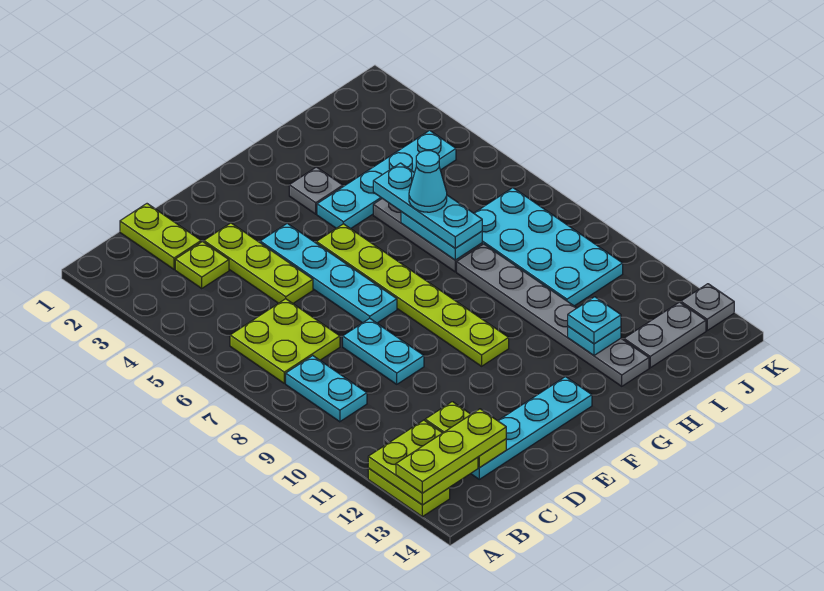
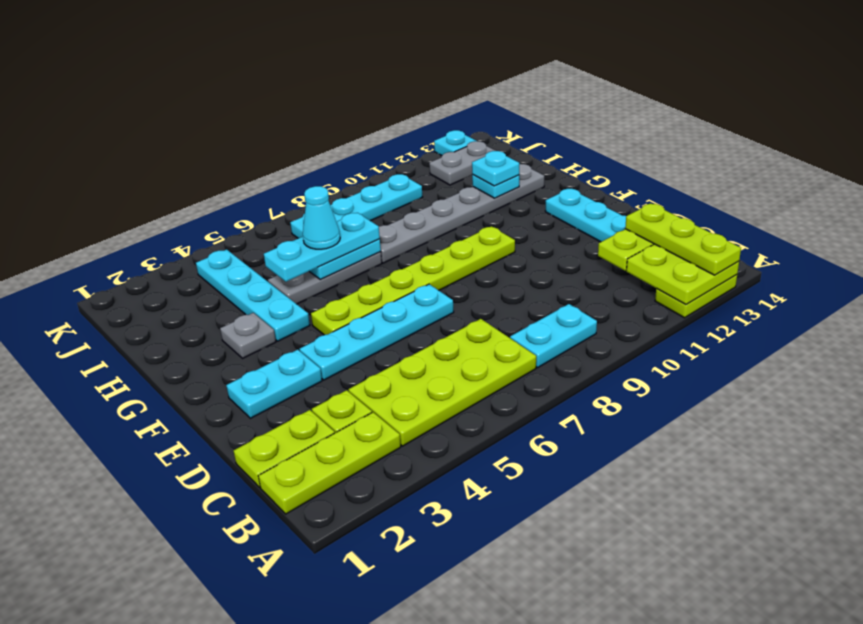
lime plate B6:C7 level 1 -> lime plate B4:C7 level 1
lime plate D3:D5 level 1 -> lime plate B1:B3 level 1
cyan plate D8:D9 level 1 -> cyan plate E2:E3 level 1
cyan plate I7:J10 level 1 -> cyan plate J7:J10 level 1
grey plate I13:J13 level 1 -> grey plate J12:J13 level 1
grey plate K13 level 1 -> cyan plate K13 level 1

